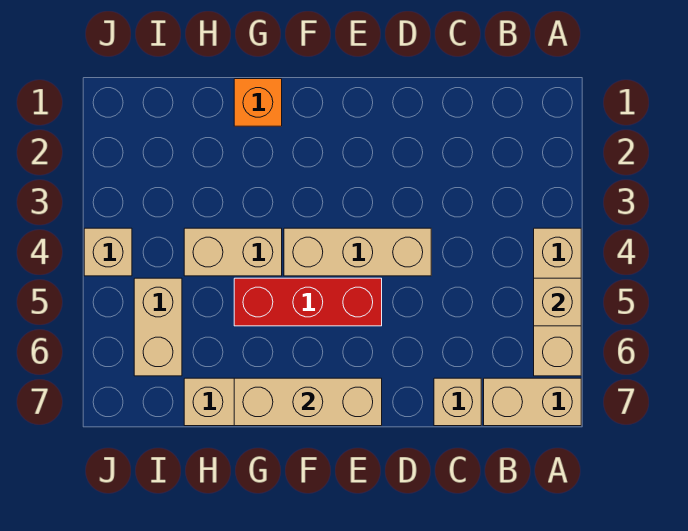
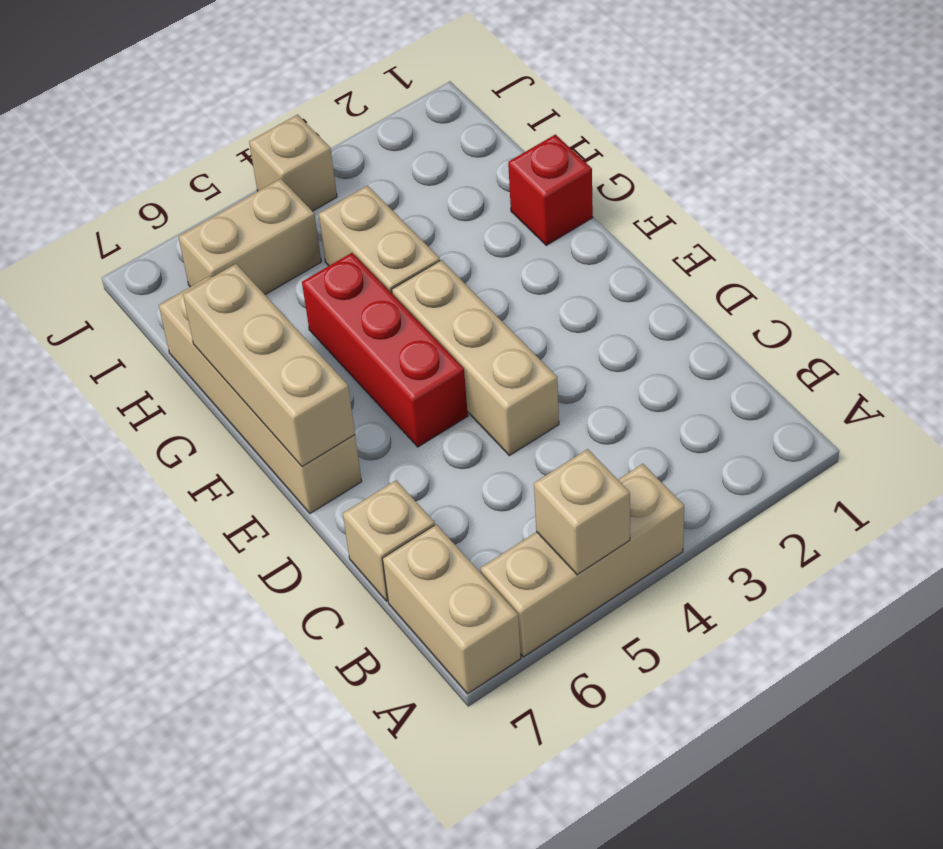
orange brick G1 level 1 -> red brick G1 level 1

